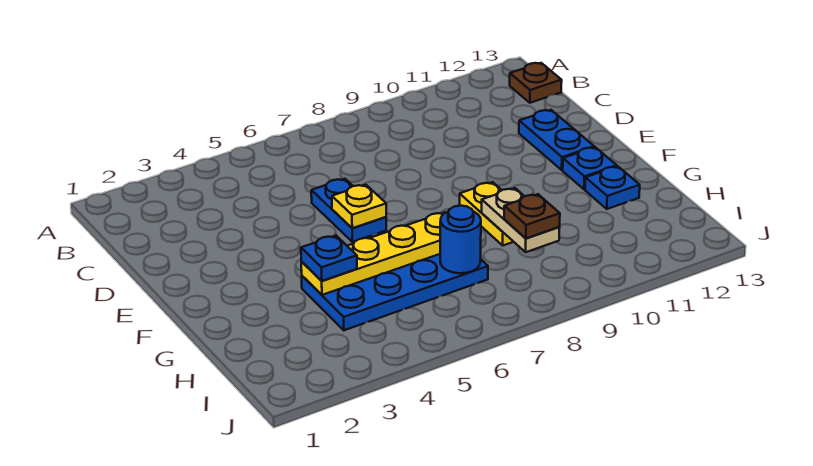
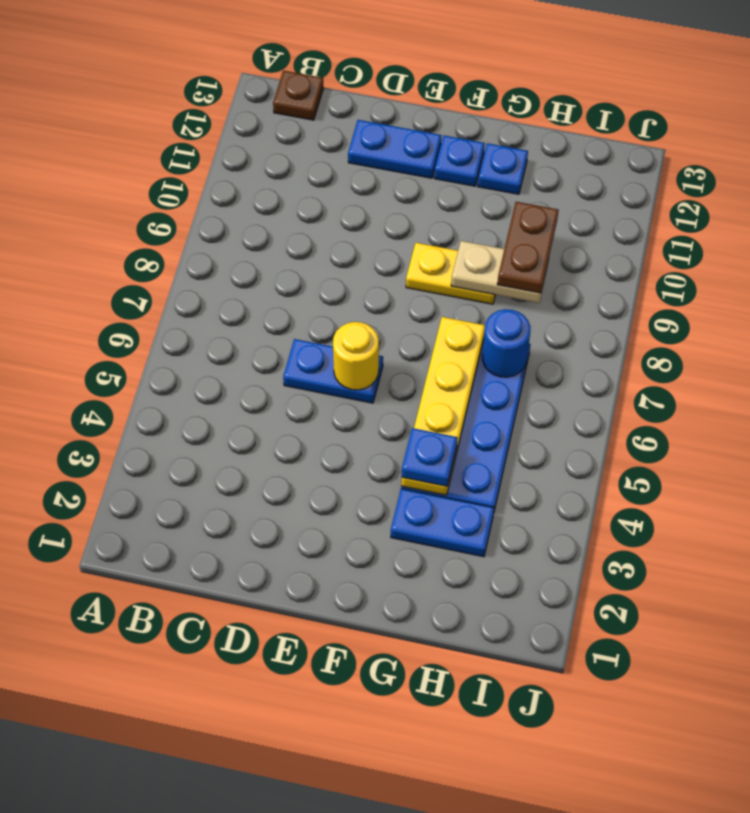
yellow plate E6 level 2 -> yellow round brick E6 level 2
none -> blue plate G3:H3 level 1
brown plate H9 level 3 -> brown plate H9:H10 level 3

